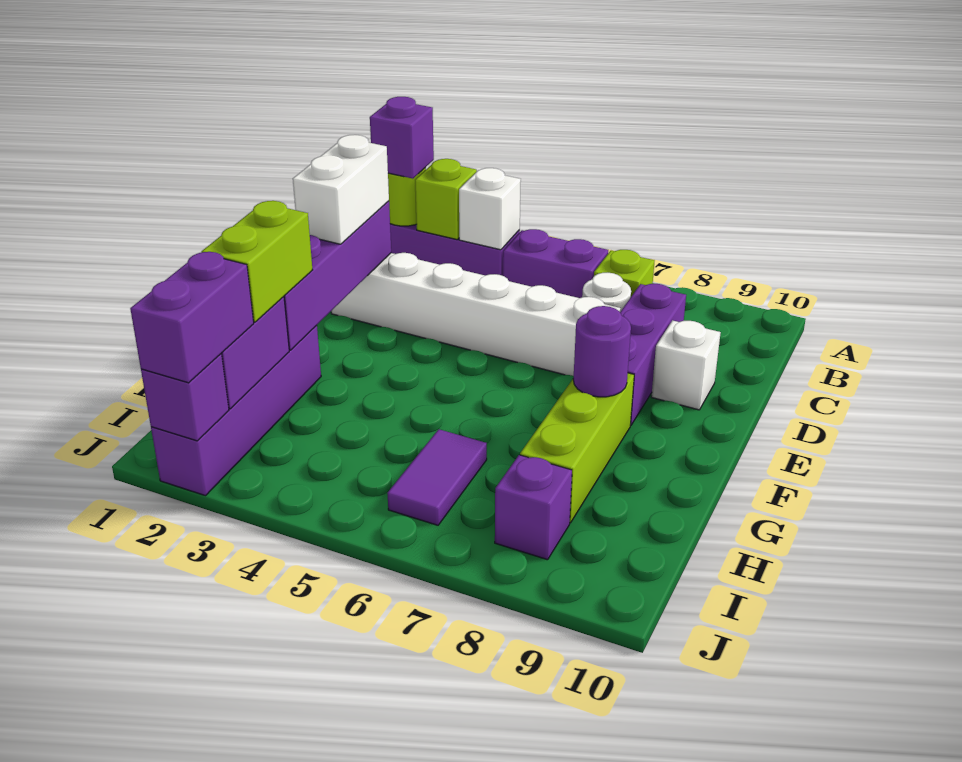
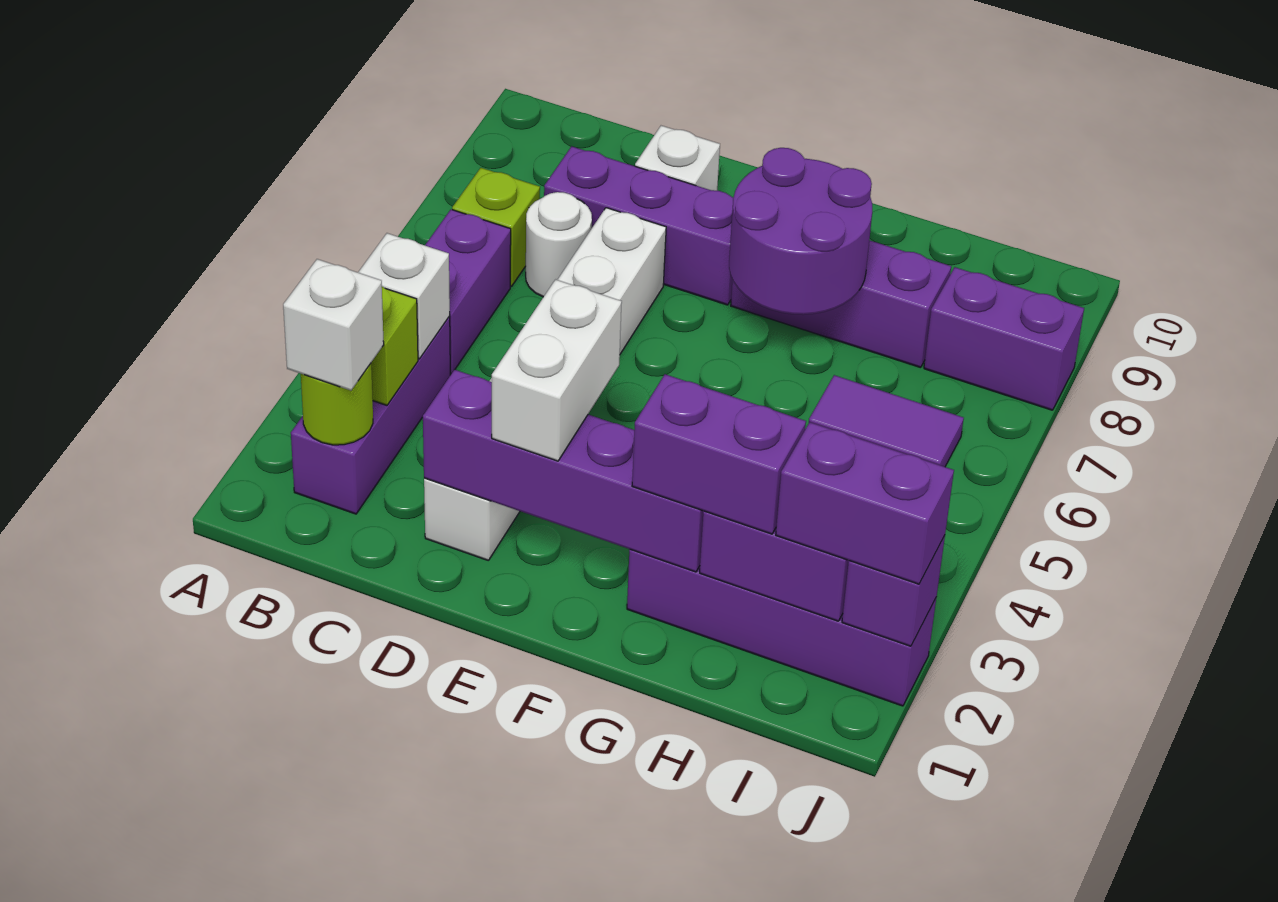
purple brick B2 level 3 -> white brick B2 level 3
white brick D2:E2 level 3 -> white brick E2:E3 level 3
lime brick F8:H8 level 1 -> purple brick F8:H8 level 1
purple round brick F8 level 2 -> purple round brick F7:G8 level 2
lime brick G2:H2 level 3 -> purple brick G2:H2 level 3
purple brick I8 level 1 -> purple brick I8:J8 level 1

